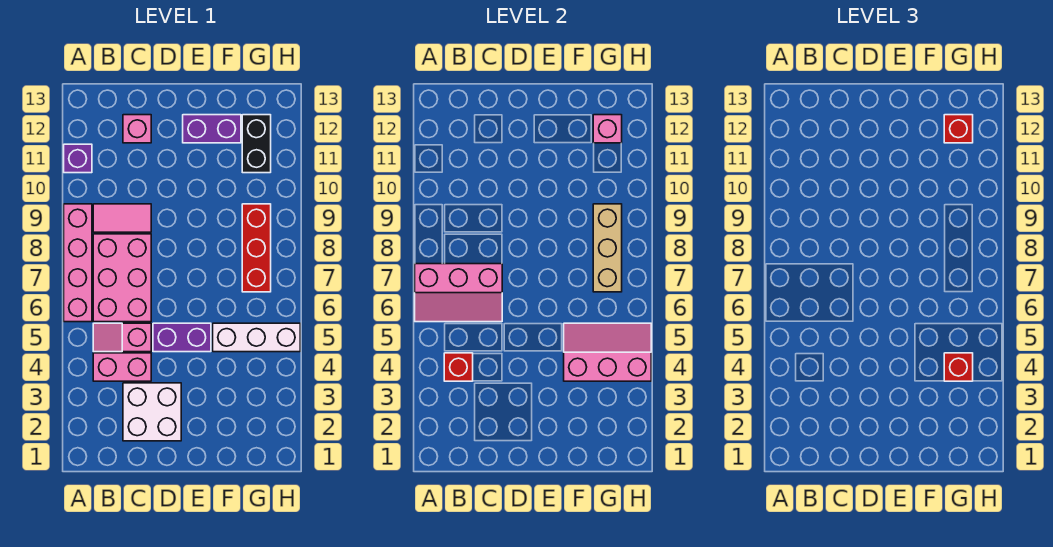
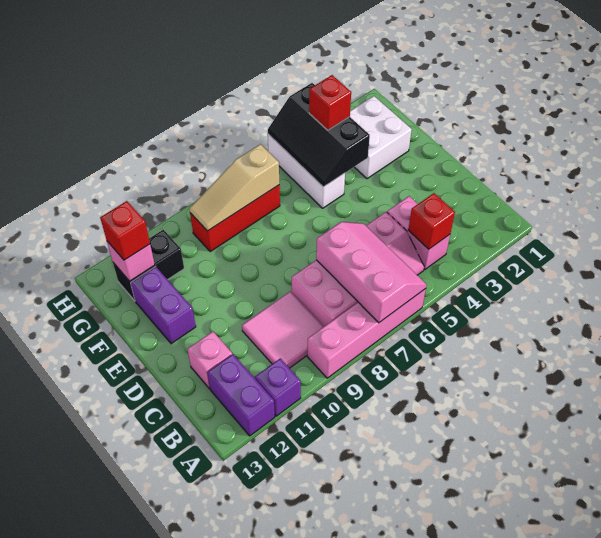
pink tile B9:C9 level 1 -> pink tile B9:C10 level 1
white brick C2:D3 level 1 -> white brick F2:G3 level 1
purple brick D5:E5 level 1 -> purple brick A12:B12 level 1
pink slope F4:H5 level 2 top 4 -> black slope F4:H5 level 2 top 4
tan brick G7:G9 level 2 -> tan slope G7:G9 level 2 top 7

